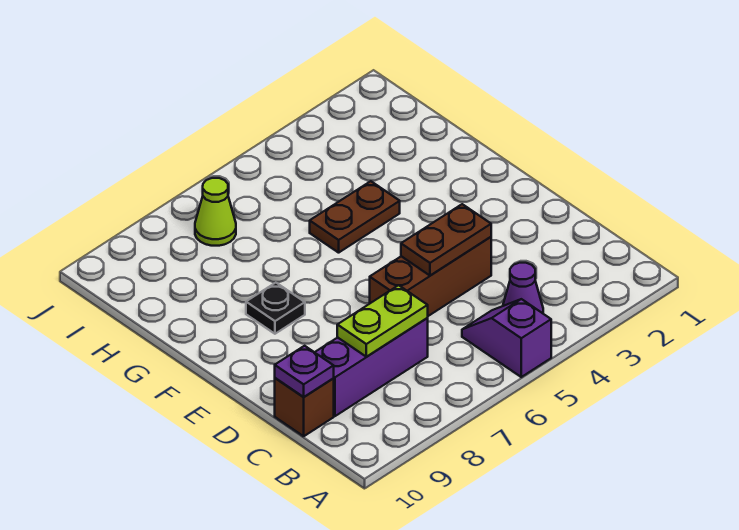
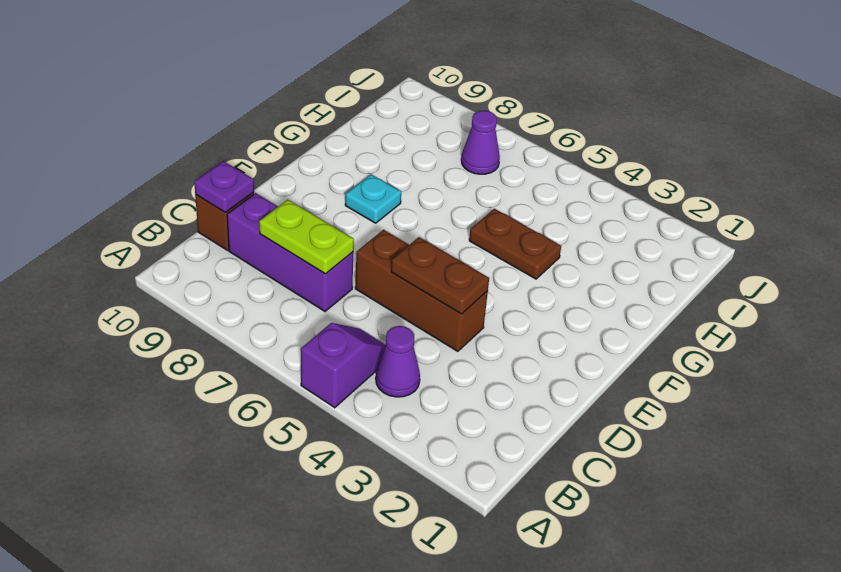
black plate F8 level 1 -> cyan plate F8 level 1
lime cone I7 level 1 -> purple cone I7 level 1

